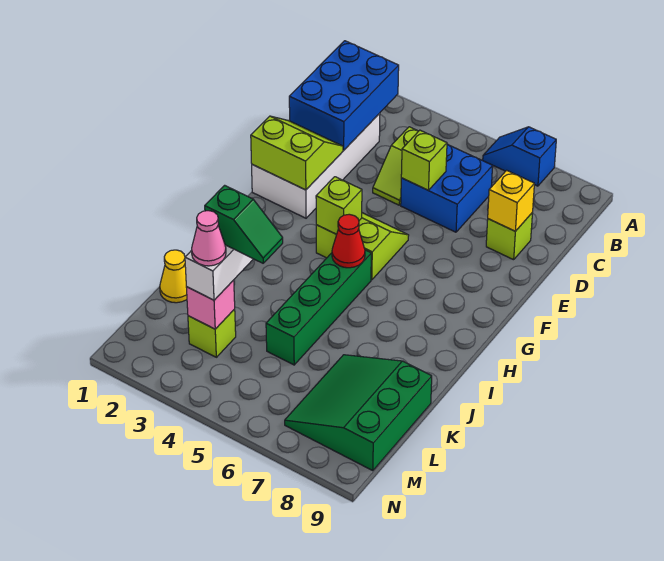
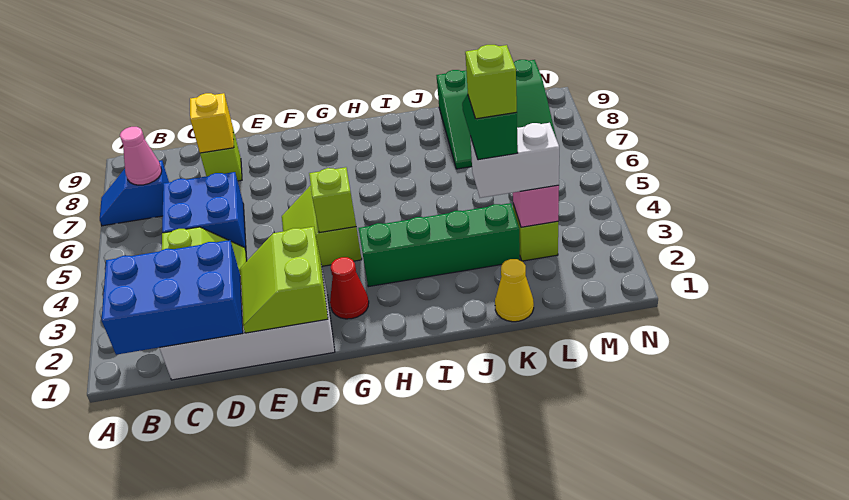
blue slope A6:A7 level 1 top 7 -> blue slope A7:B7 level 1 top B
lime brick D5 level 2 -> lime brick K3 level 5
green brick H5:K5 level 1 -> green brick H3:K3 level 1
red cone H5 level 2 -> red cone G2 level 1
pink cone L3 level 4 -> pink cone B7 level 2

